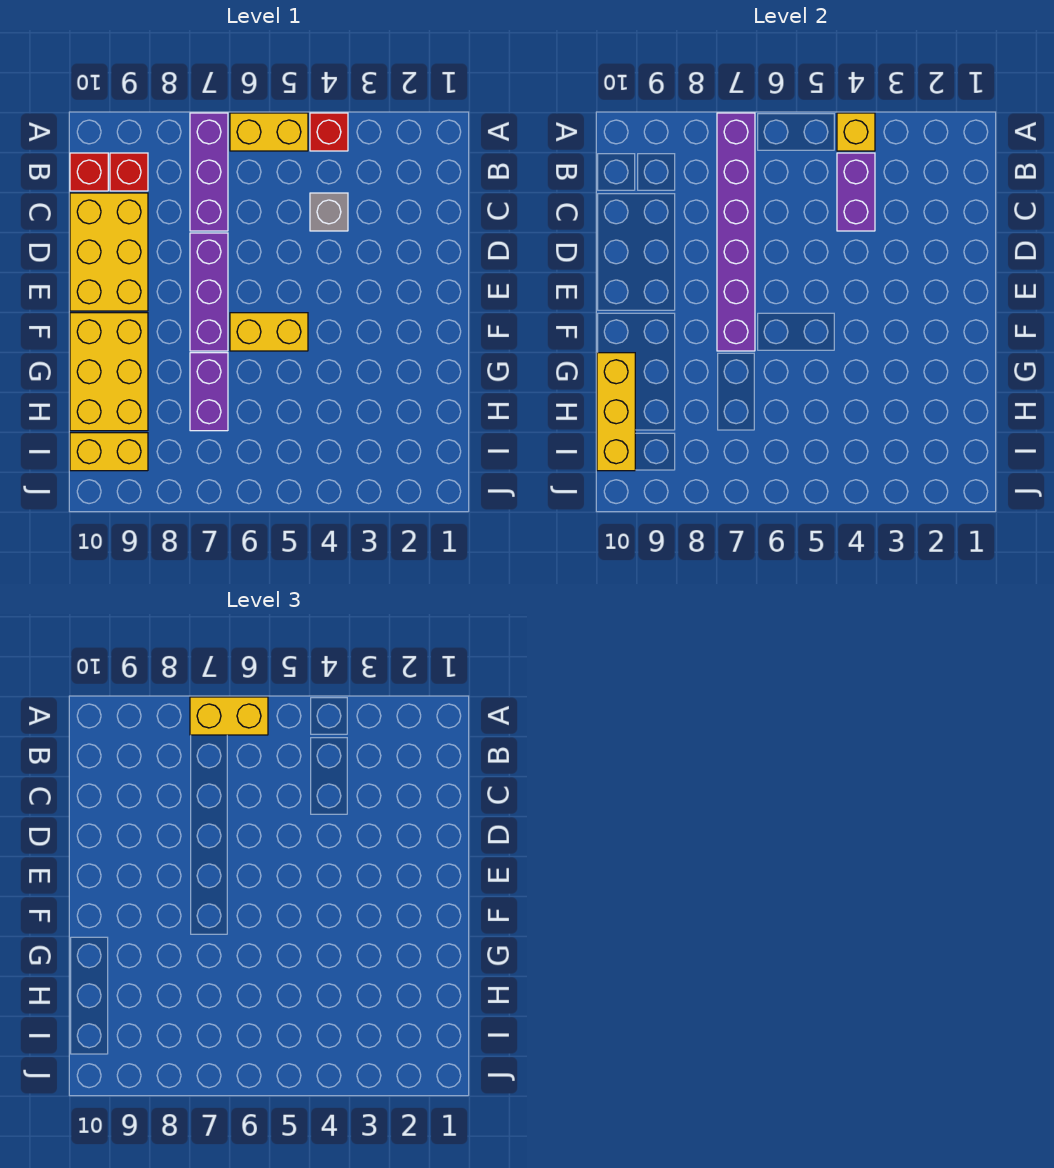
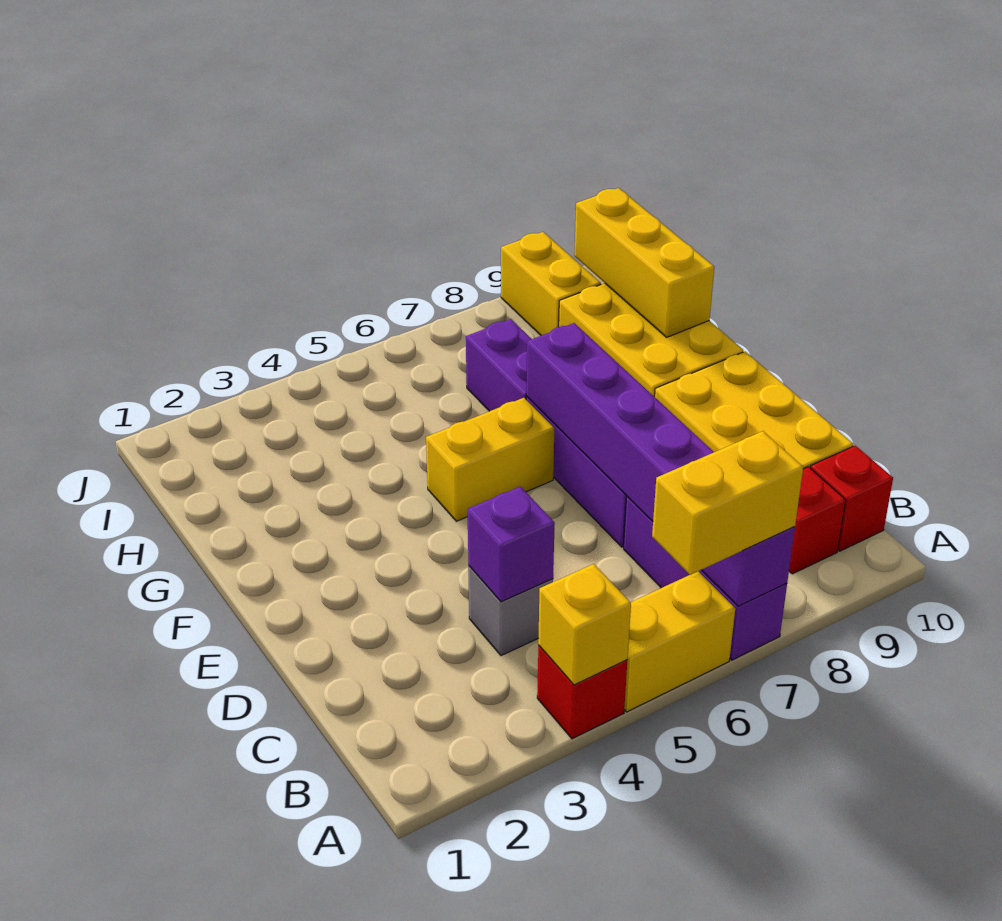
purple brick B4:C4 level 2 -> purple brick C4 level 2
yellow brick I9:I10 level 1 -> yellow brick I9:J9 level 1

